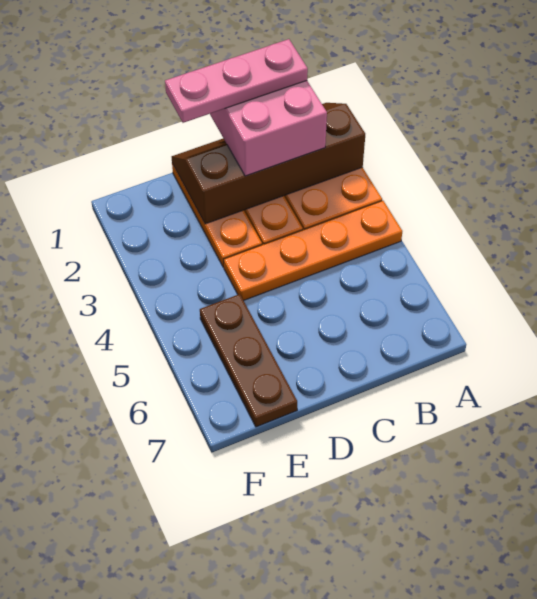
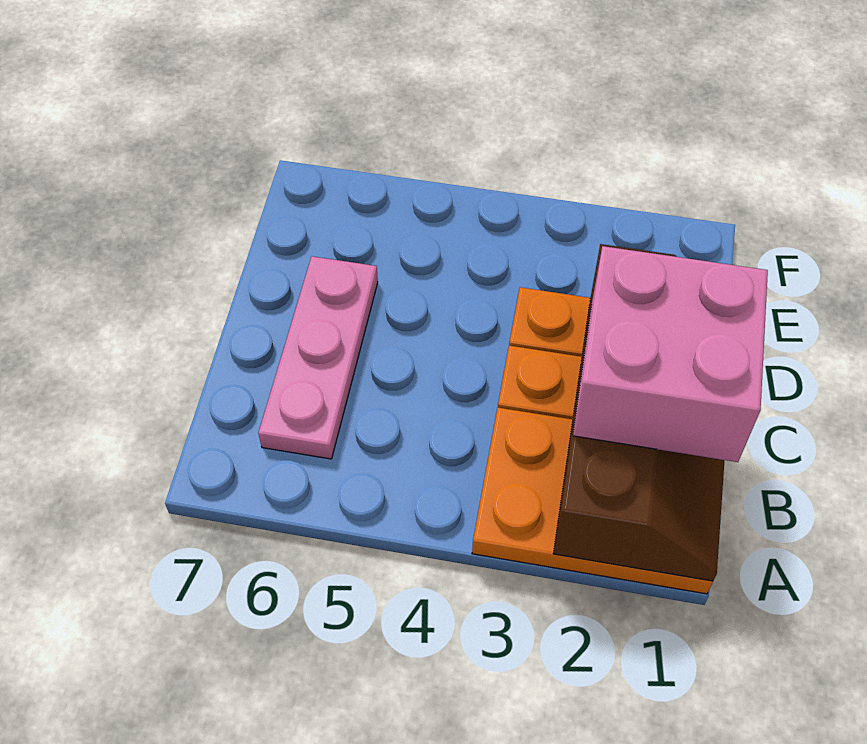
orange plate A4:D4 level 1 -> none
pink plate B1:D1 level 4 -> pink plate B6:D6 level 1
brown plate E5:E7 level 1 -> none

